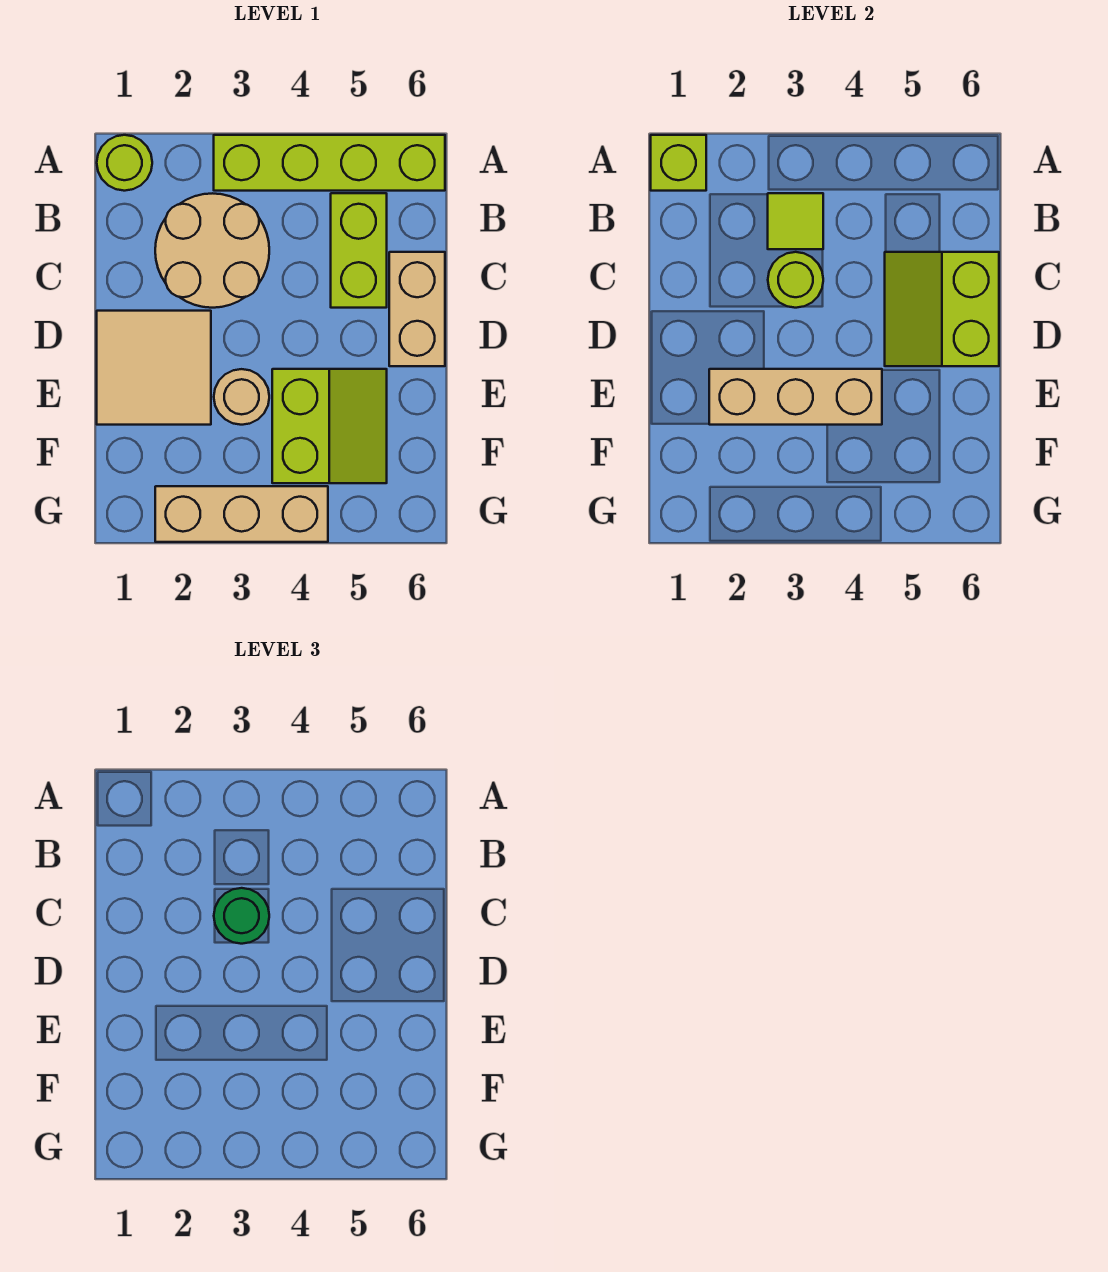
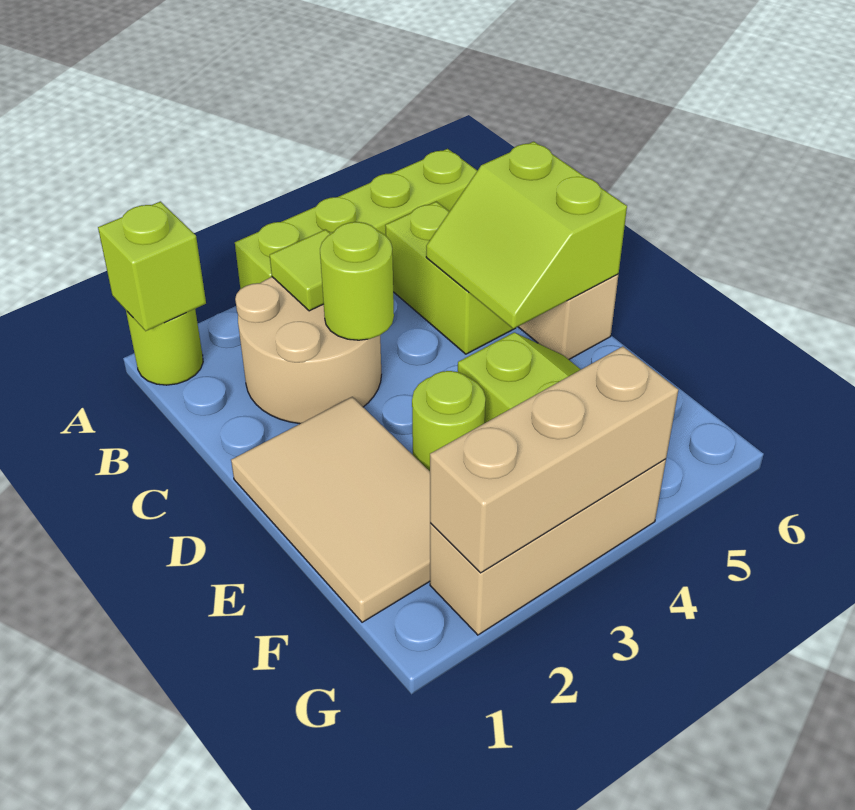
green round brick C3 level 3 -> none
tan tile D1:E2 level 1 -> tan tile D1:F2 level 1
tan brick E2:E4 level 2 -> tan brick G2:G4 level 2
tan round brick E3 level 1 -> lime round brick E3 level 1

